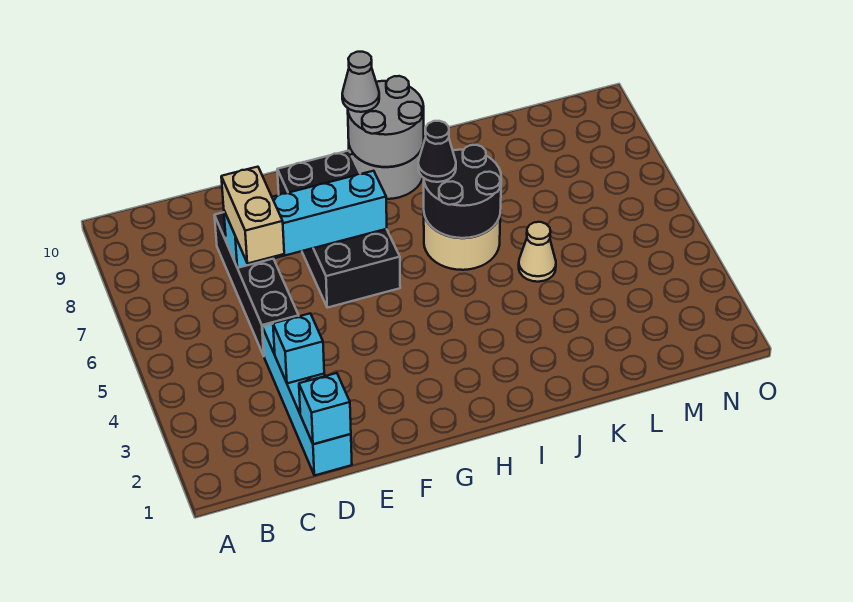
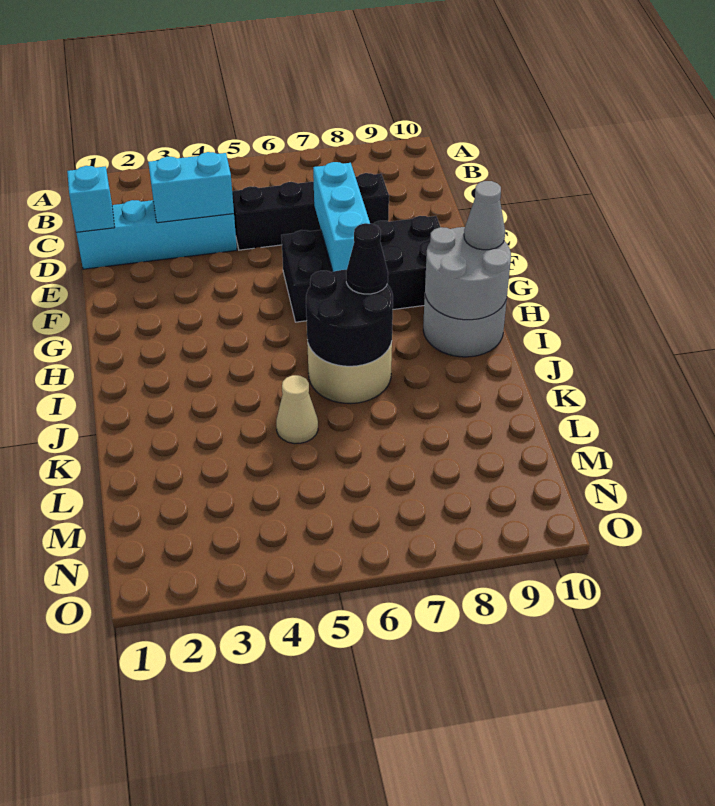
cyan brick D3 level 2 -> cyan brick D3:D4 level 2
tan brick D6:D7 level 3 -> none
cyan brick D7:G7 level 2 -> cyan brick E7:G7 level 2

